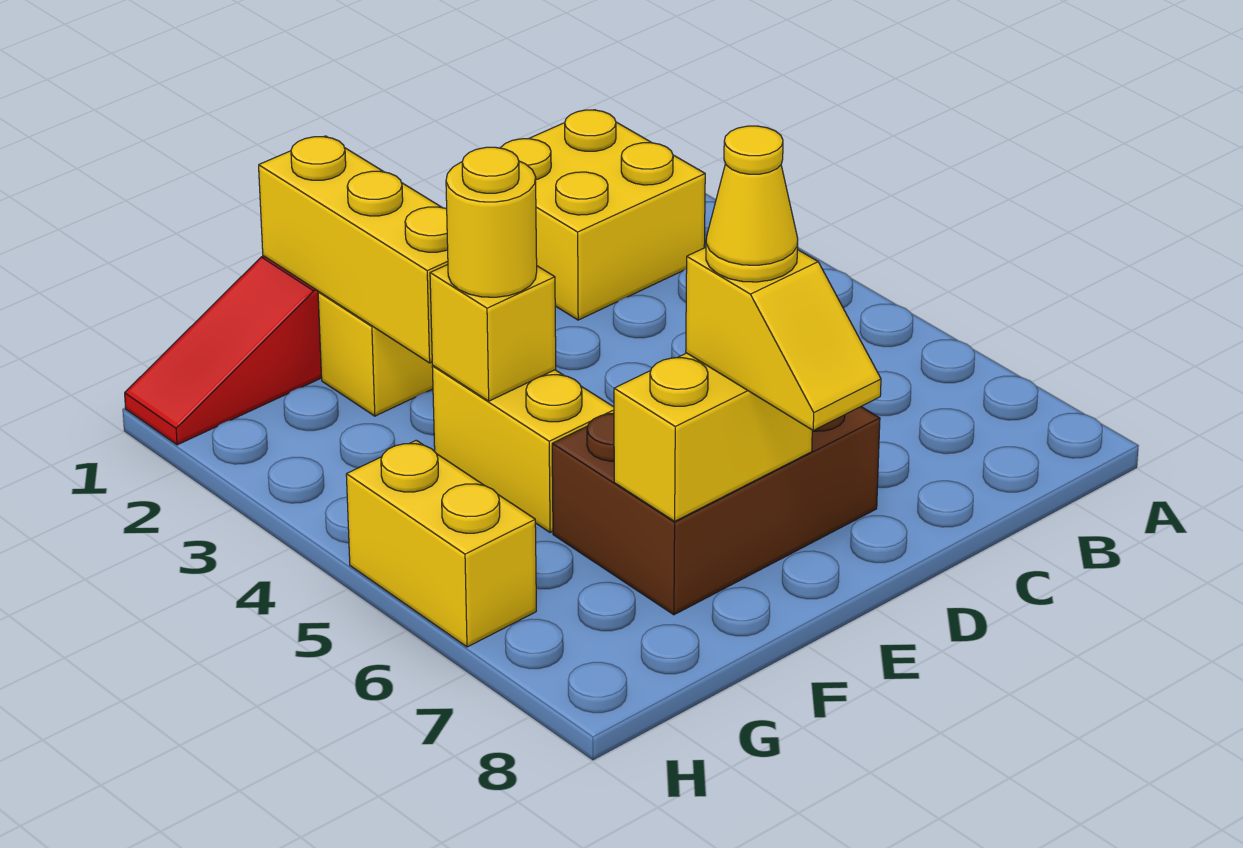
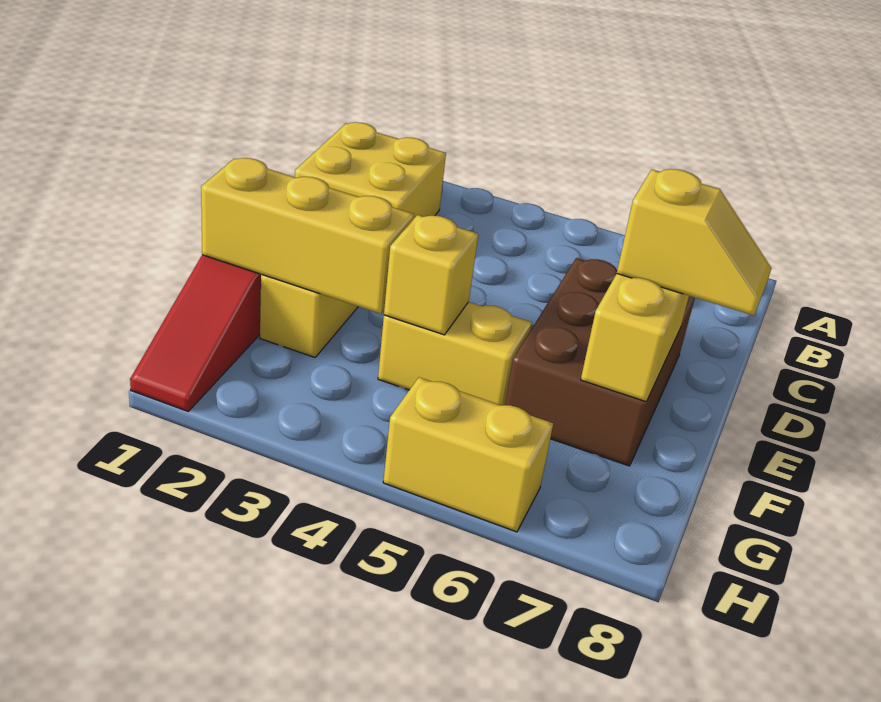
yellow cone E7 level 4 -> none
yellow round brick F4 level 3 -> none

